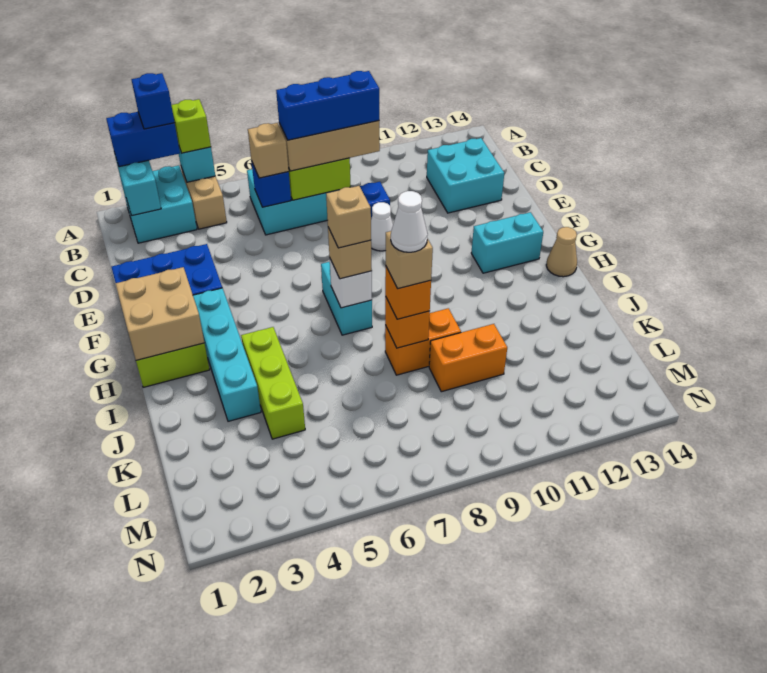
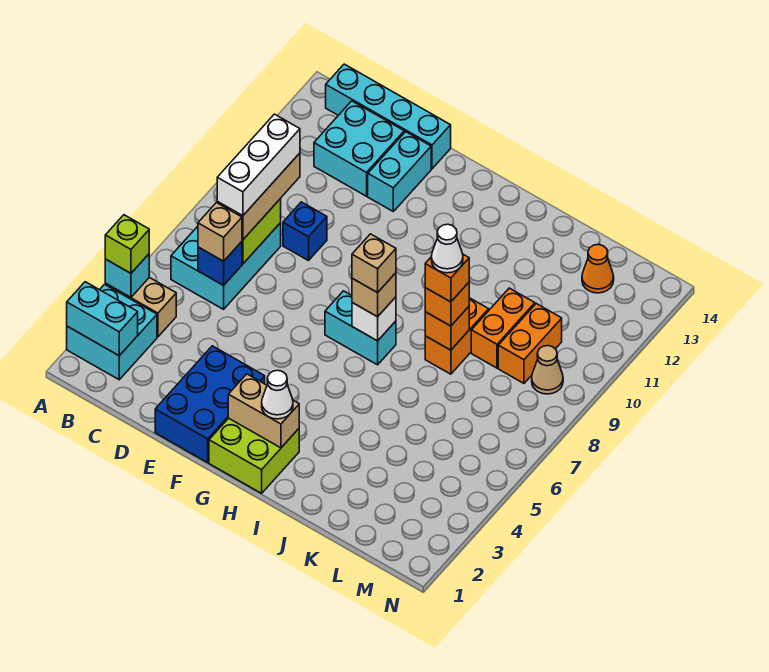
blue brick A2:A3 level 3 -> none
blue brick A3 level 4 -> none
blue brick C7:C9 level 4 -> white brick C7:C9 level 4
white cone E9 level 1 -> white cone H2 level 3
tan brick G1:H2 level 2 -> tan brick G2:H2 level 2
cyan brick G3:J3 level 1 -> cyan brick B14:E14 level 1
cyan brick G12:G13 level 1 -> cyan brick E12:E13 level 1
tan cone H14 level 1 -> tan cone M9 level 1
lime brick I4:K4 level 1 -> none
tan brick J8 level 4 -> orange brick J8 level 4
none -> orange brick L9:L10 level 1
none -> orange cone L13 level 1

